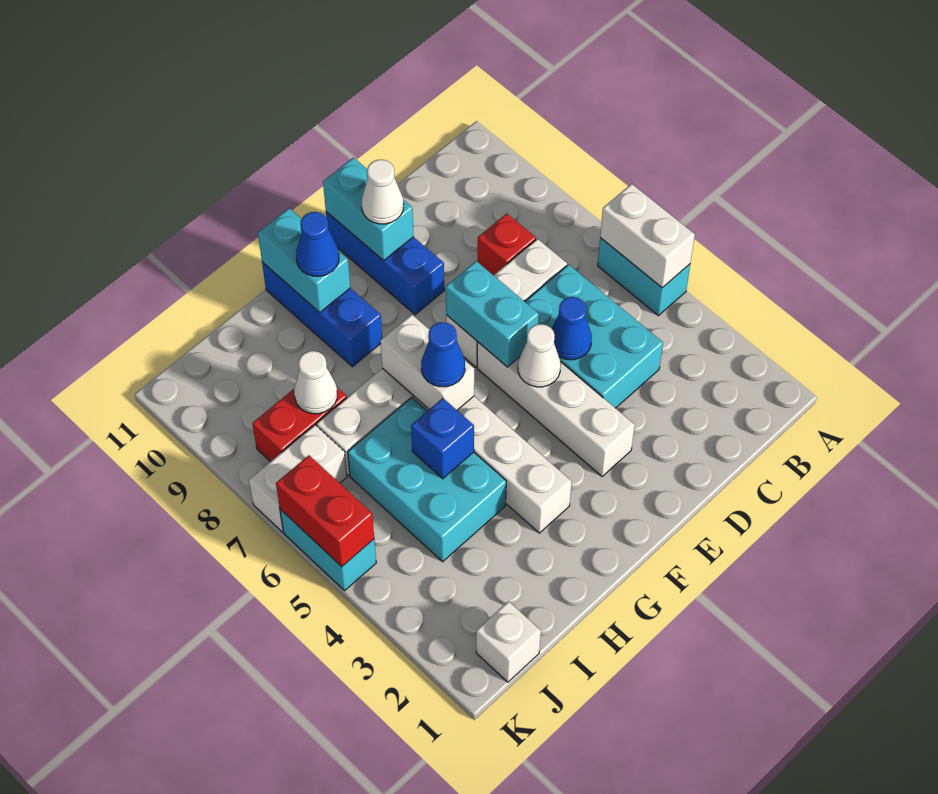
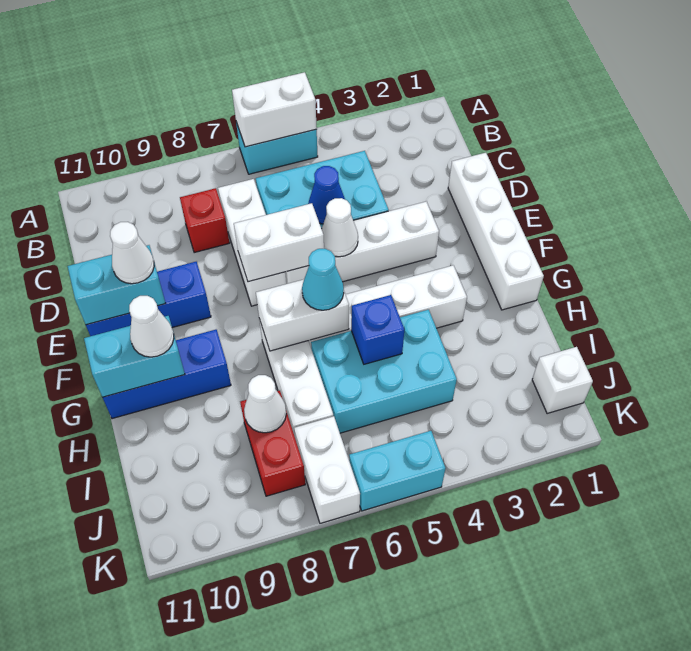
none -> white brick D1:G1 level 1
cyan brick E6:E7 level 2 -> white brick E6:E7 level 2
blue cone G6 level 3 -> cyan cone G6 level 3
blue cone G10 level 3 -> white cone G10 level 3
red brick K5:K6 level 2 -> none

